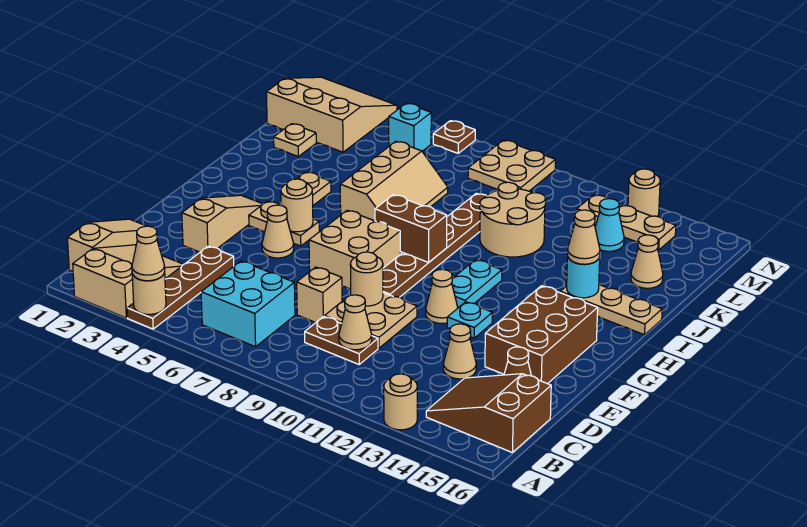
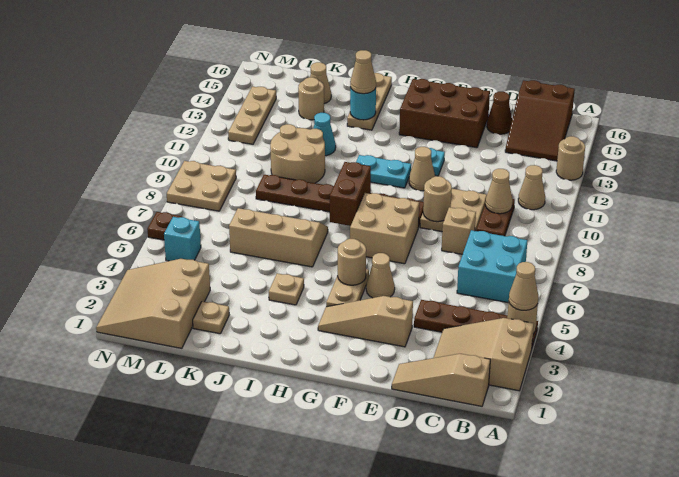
tan cone D13 level 1 -> tan cone B11 level 1
cyan cone L13 level 1 -> cyan cone J12 level 1
tan round brick N13 level 1 -> tan round brick K14 level 1

